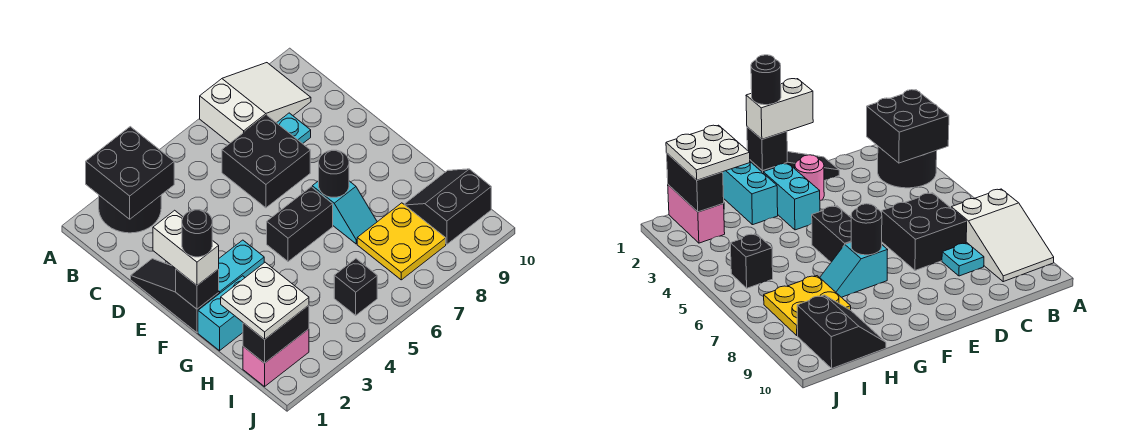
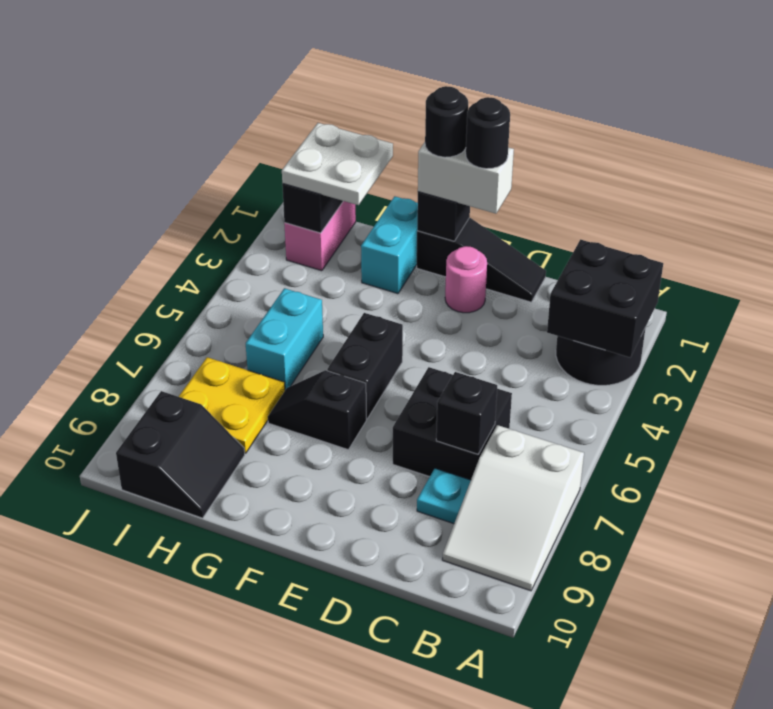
cyan brick F2:F3 level 1 -> cyan brick H5:H6 level 1
cyan slope F7:G7 level 1 top F -> black slope F7:G7 level 1 top F
black round brick F7 level 2 -> black round brick E1 level 4
black brick I5 level 1 -> black brick C7 level 2

